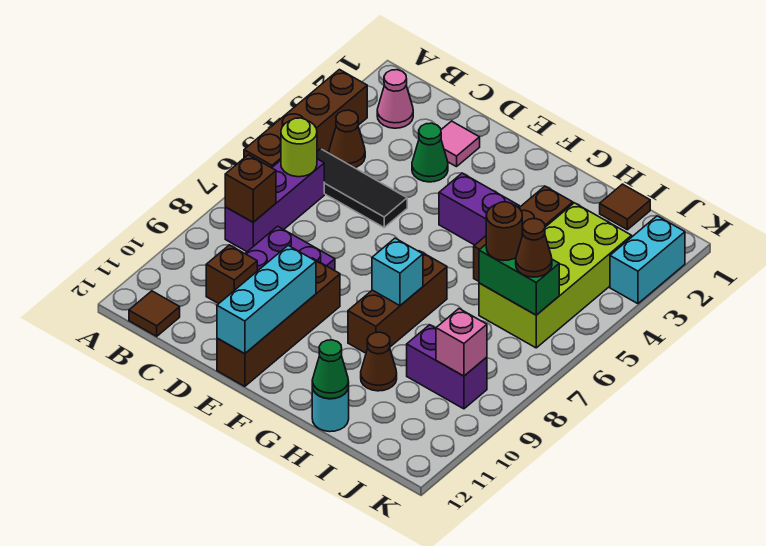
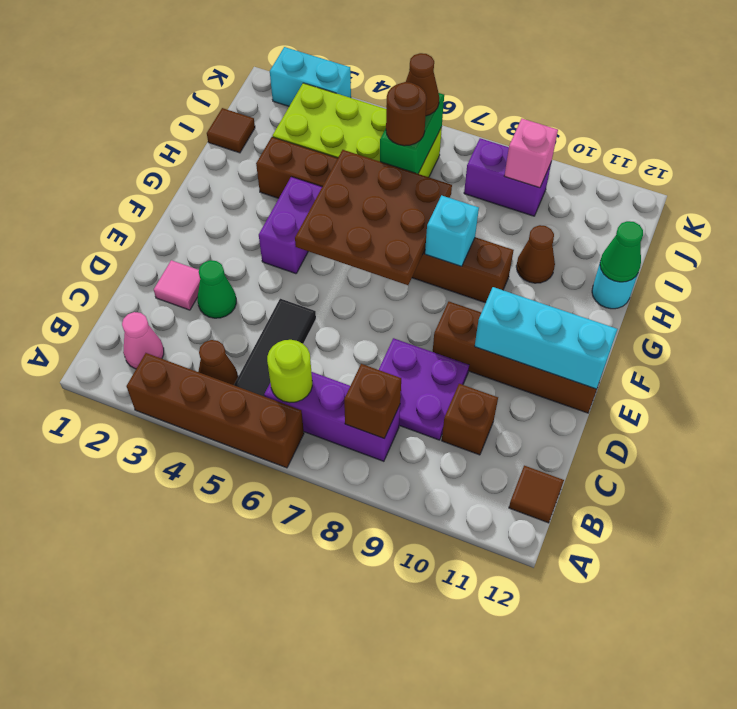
none -> brown plate F5:H7 level 2
purple brick I9:J9 level 1 -> purple brick J8:J9 level 1

